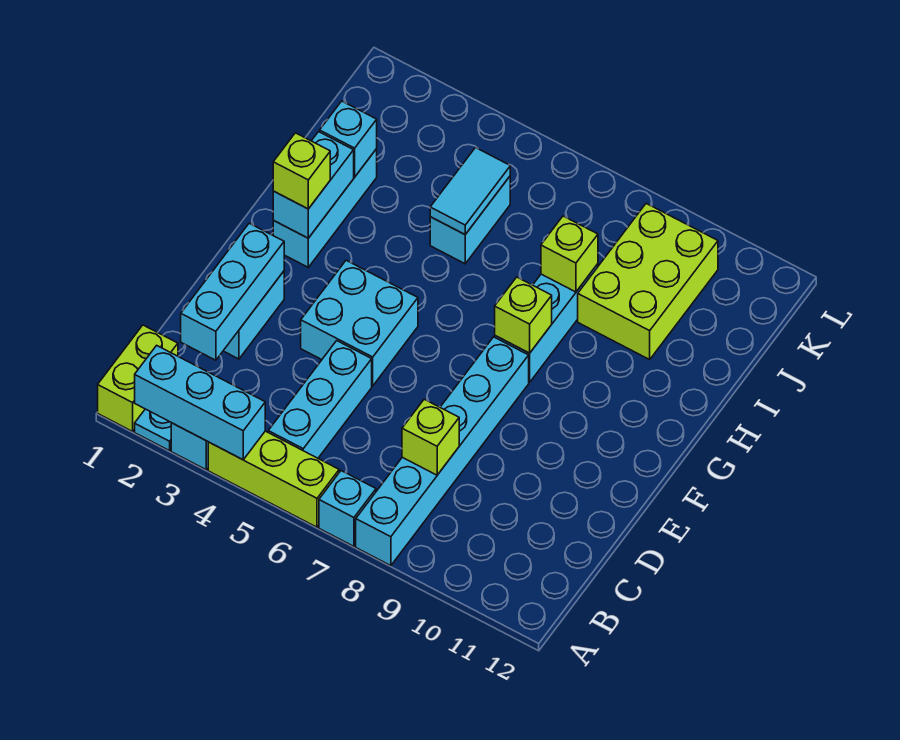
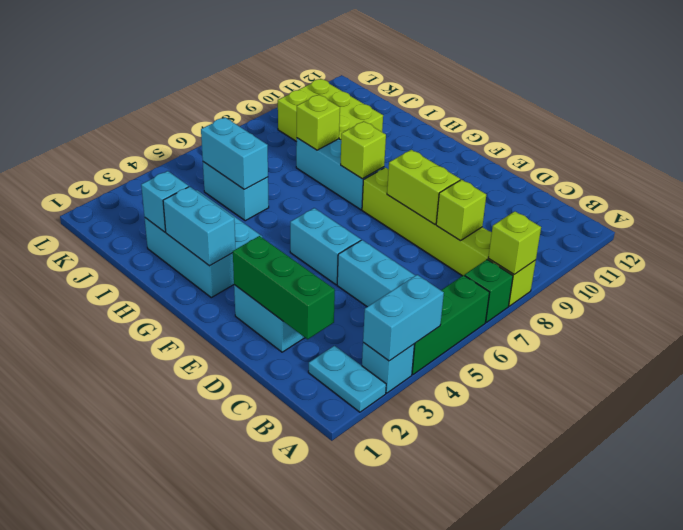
lime brick A1:B1 level 1 -> lime brick D8:E8 level 2
cyan brick A2:A4 level 2 -> cyan brick A3:A4 level 2
lime brick A4:A6 level 1 -> green brick A4:A6 level 1
cyan brick A7 level 1 -> green brick A7 level 1
cyan brick A8:F8 level 1 -> lime brick A8:F8 level 1
cyan brick C2:E2 level 2 -> green brick C2:E2 level 2
cyan brick E4:F5 level 1 -> cyan brick E5:F5 level 1
cyan brick G2:I2 level 1 -> cyan brick G2:I3 level 1
lime brick G2 level 3 -> lime brick A8 level 2
cyan tile I5:J5 level 2 -> cyan brick I5:J5 level 2

